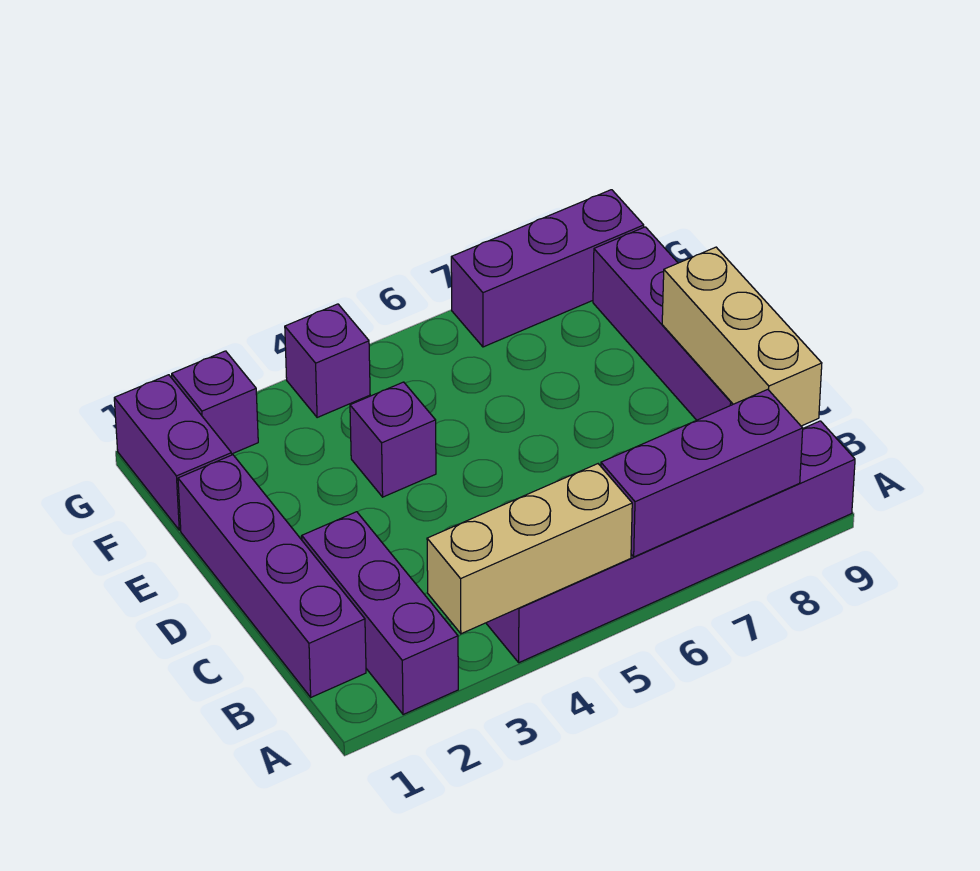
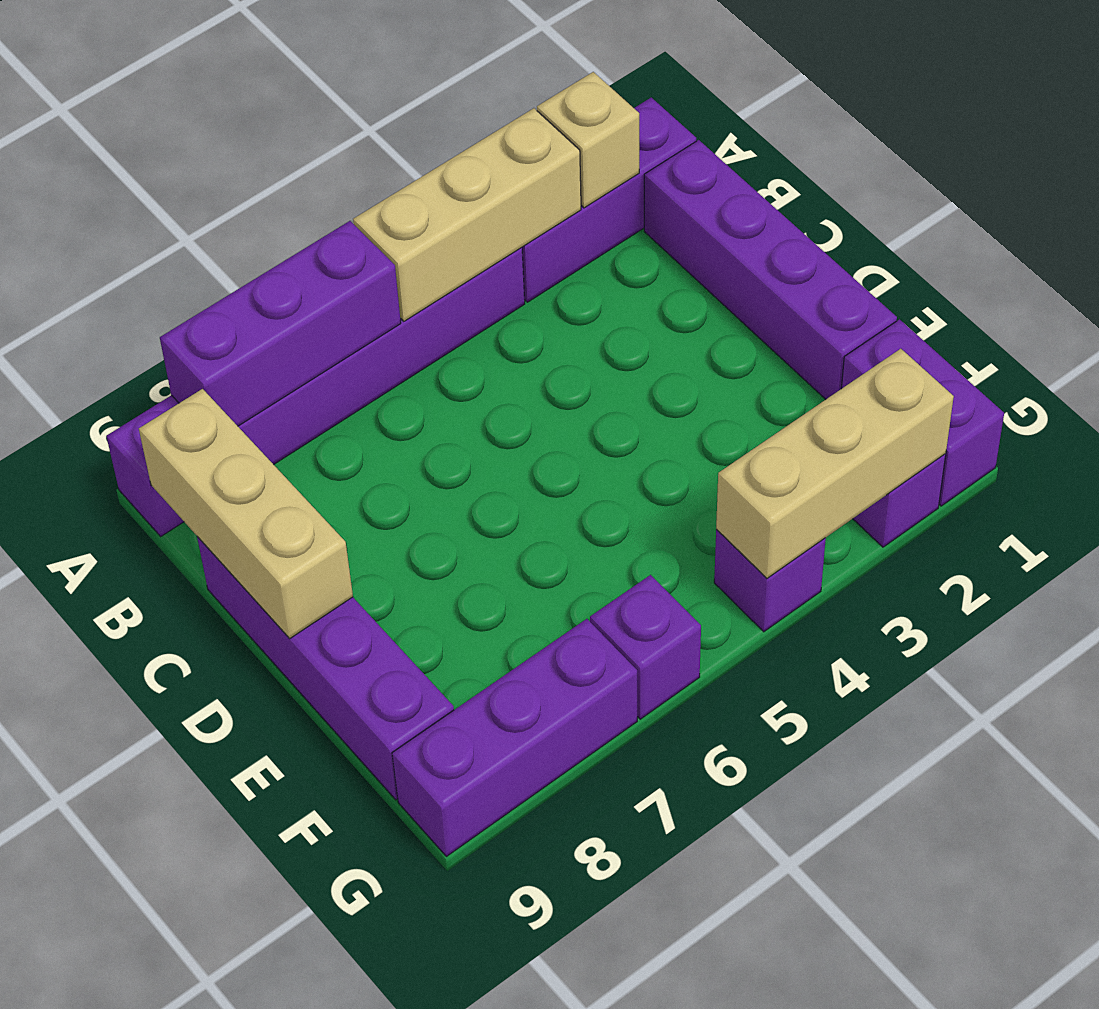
purple brick A2:C2 level 1 -> purple brick A1:A3 level 1
none -> tan brick A2 level 2
purple brick E4 level 1 -> purple brick G6 level 1
none -> tan brick G2:G4 level 2

